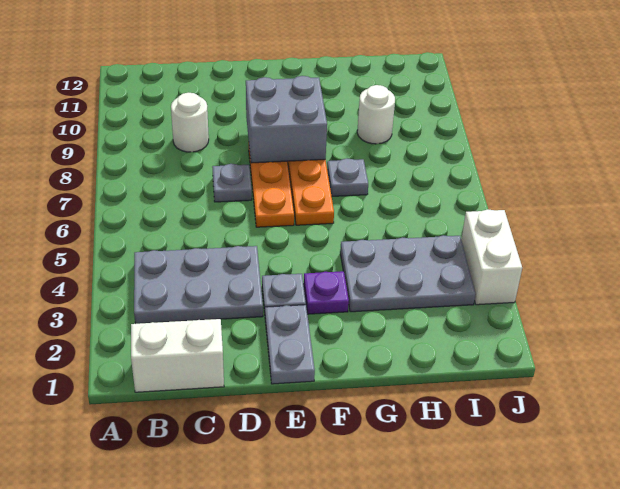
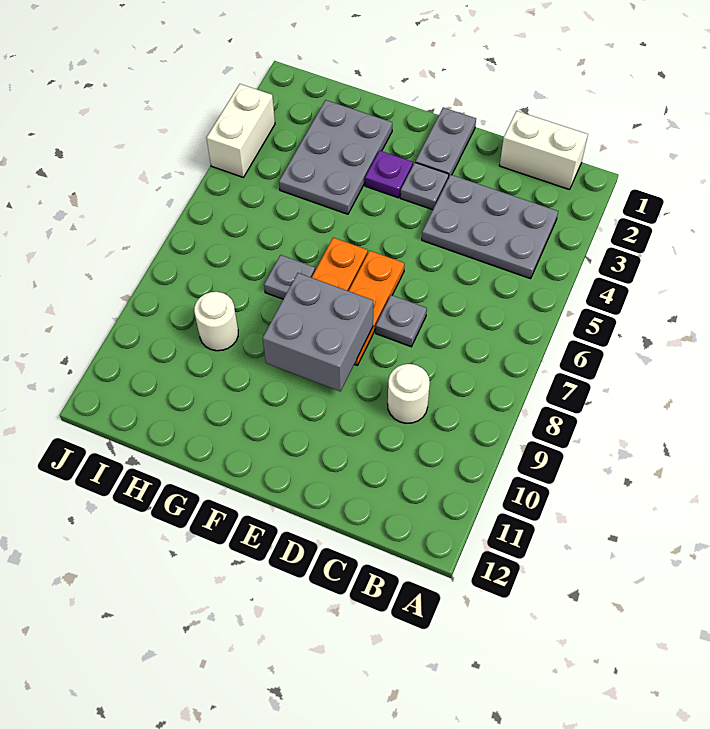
grey plate G3:I4 level 1 -> grey plate G2:H4 level 1

